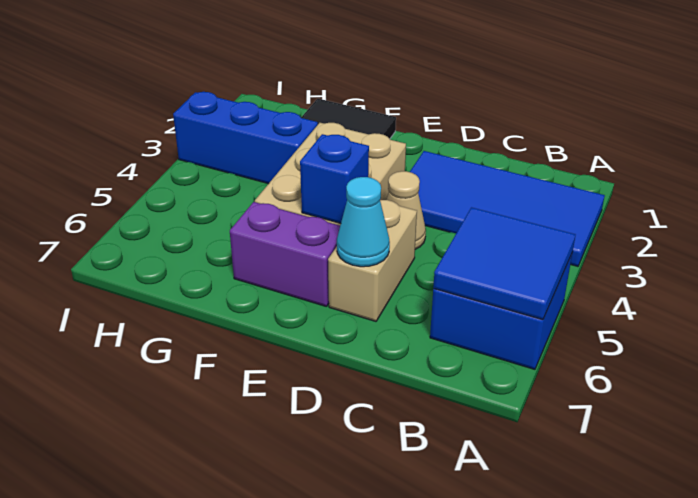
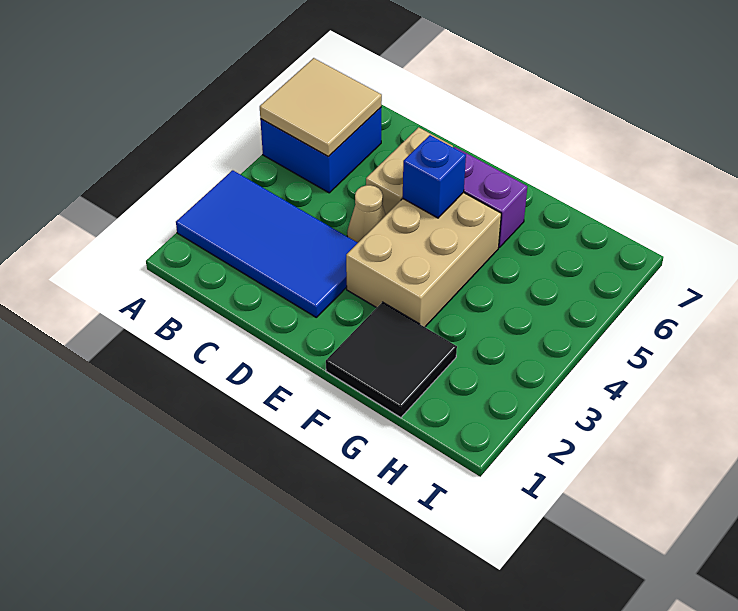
blue tile A5:B6 level 2 -> tan tile A5:B6 level 2
cyan cone D6 level 2 -> none
blue brick G3:I3 level 1 -> none

